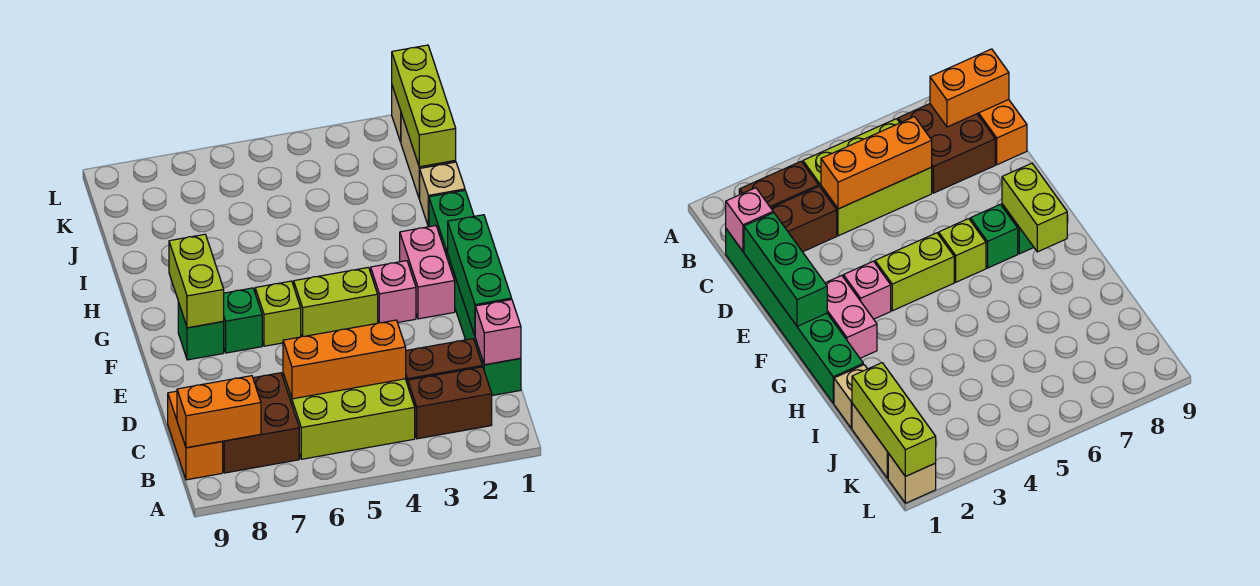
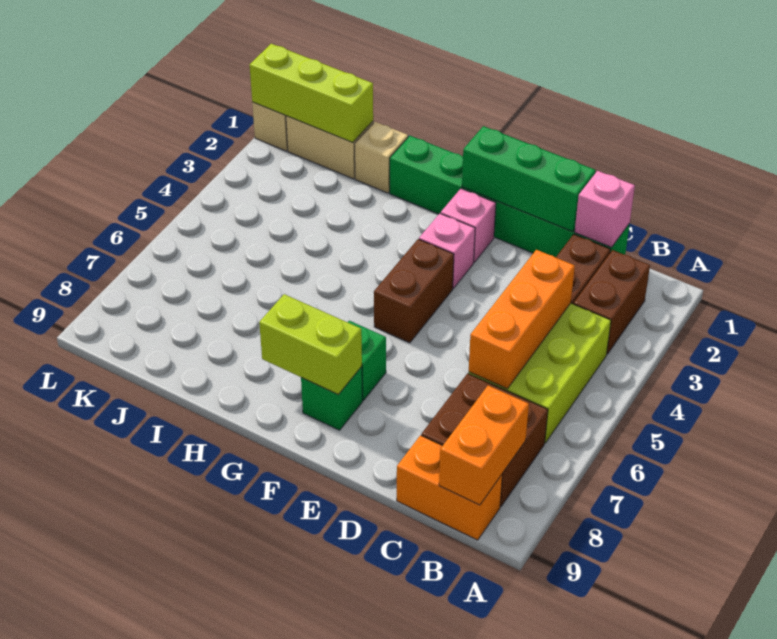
pink brick F2:G2 level 1 -> pink brick F2 level 1
lime brick F4:F5 level 1 -> brown brick F4:F5 level 1
lime brick F6 level 1 -> none

